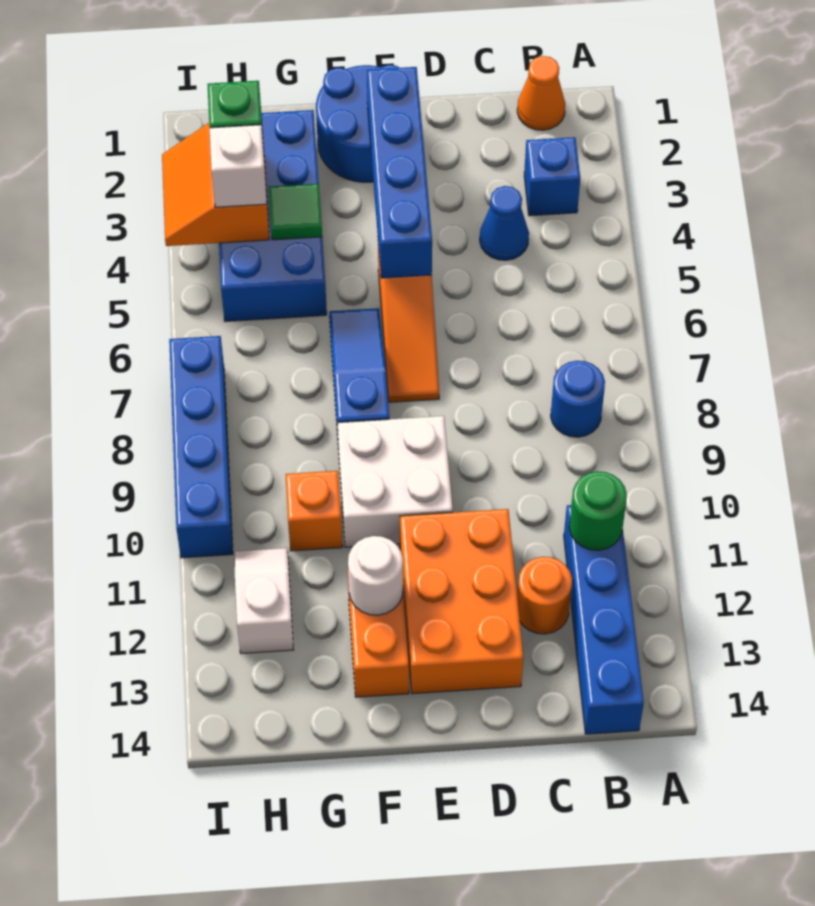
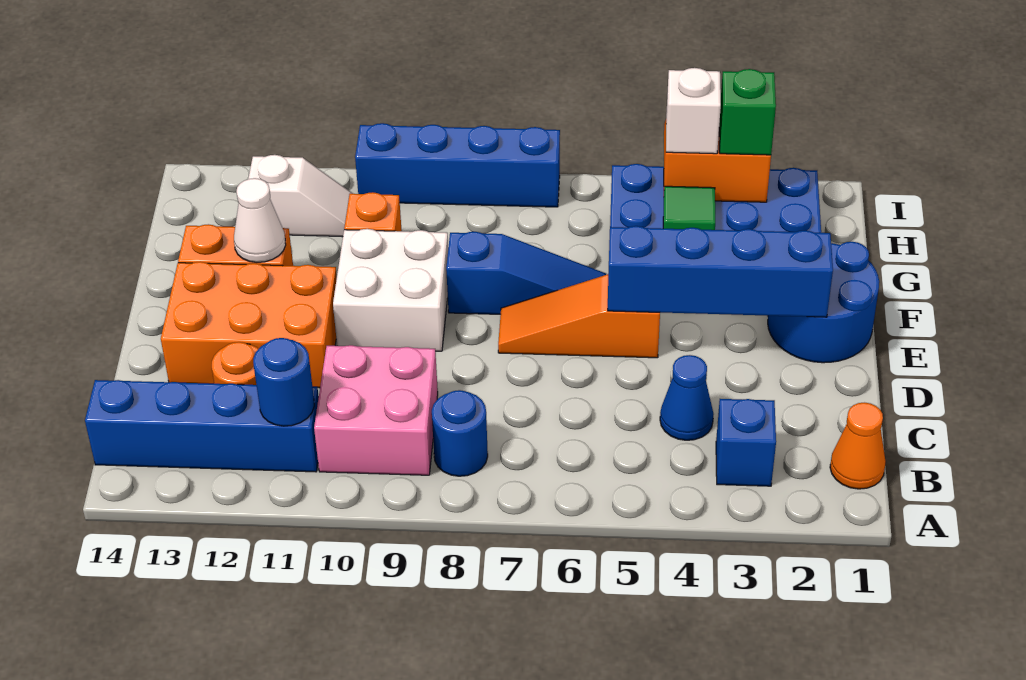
none -> pink brick B9:C10 level 1
green round brick B11 level 2 -> blue round brick B11 level 2
white round brick F12 level 2 -> white cone F12 level 2

